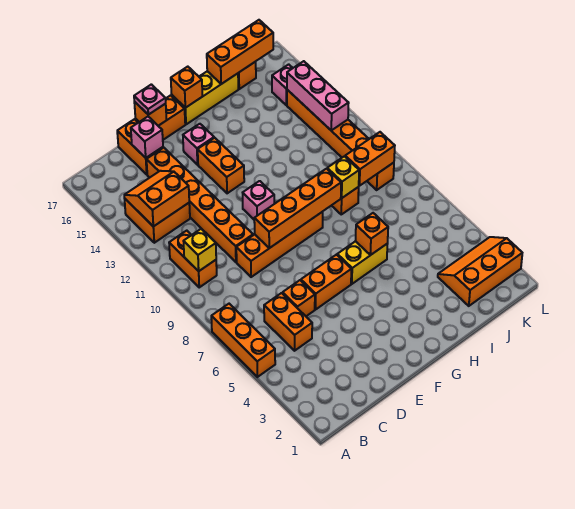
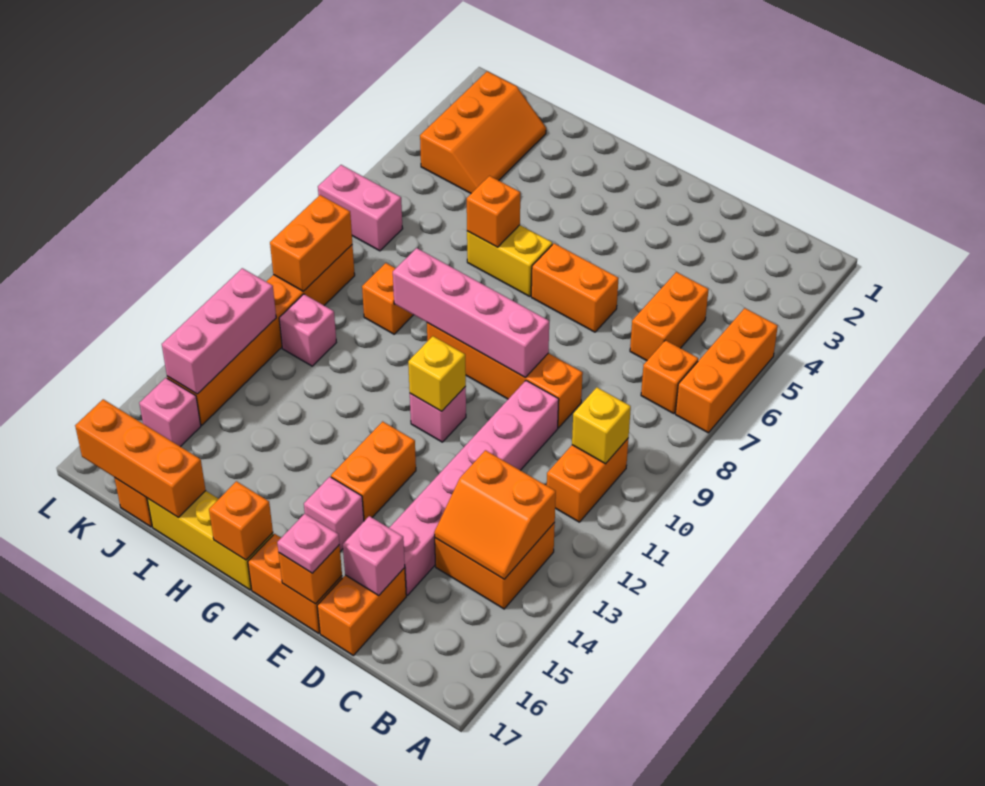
orange brick D6 level 1 -> orange brick B7 level 1
orange brick D10:D15 level 1 -> pink brick D10:D15 level 1
orange brick E9:H9 level 2 -> pink brick E9:H9 level 2
yellow brick I9 level 2 -> yellow brick F11 level 2
orange slope J2:L3 level 1 top 2 -> orange slope J2:K4 level 1 top K
orange brick J9:K9 level 2 -> orange brick K9:K10 level 2
none -> pink brick J11 level 1
none -> pink brick K7:L7 level 1

